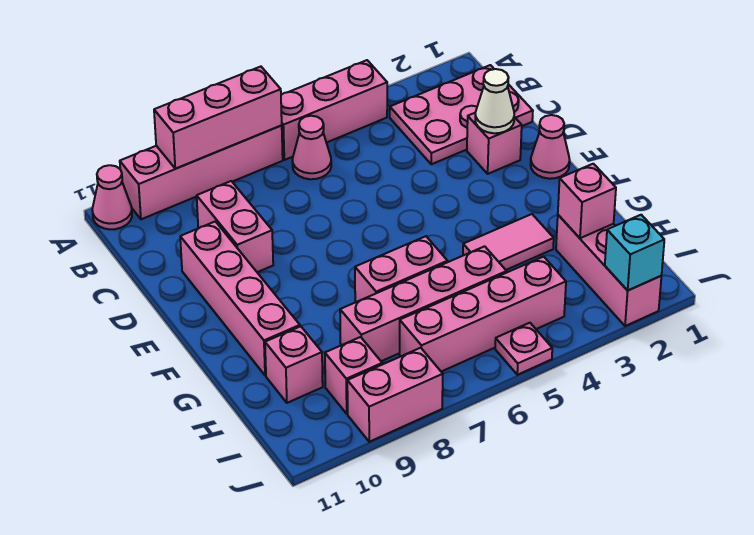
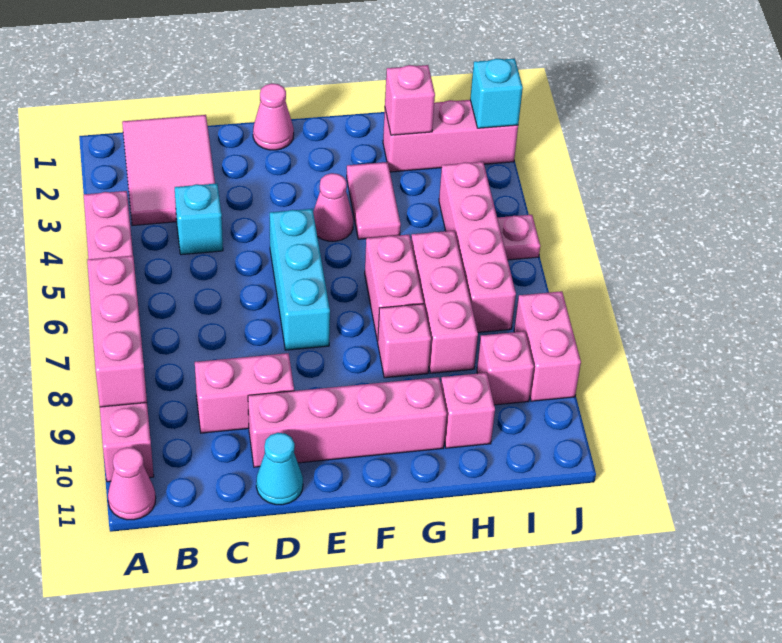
pink plate B1:C3 level 1 -> pink tile B1:C3 level 1
pink cone B6 level 1 -> pink cone F4 level 1
none -> cyan brick C4 level 1
pink brick D2 level 1 -> pink brick G8 level 1
white cone D2 level 2 -> none
none -> cyan cone D11 level 1
none -> cyan brick E5:E7 level 1
pink brick H5:H8 level 1 -> pink brick H6:H8 level 1

